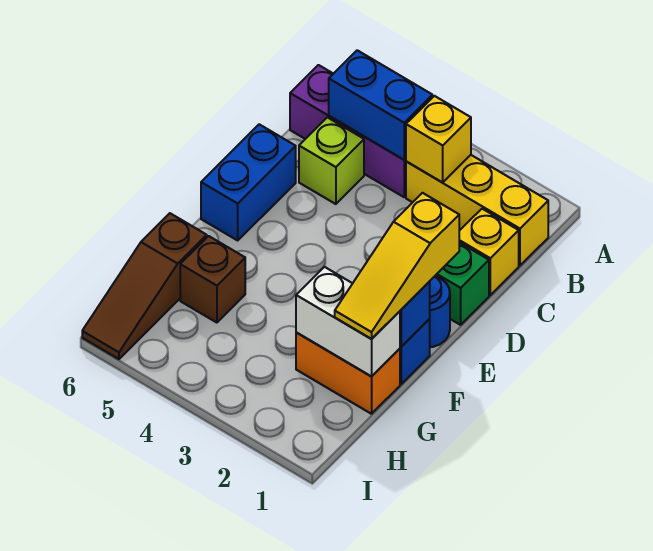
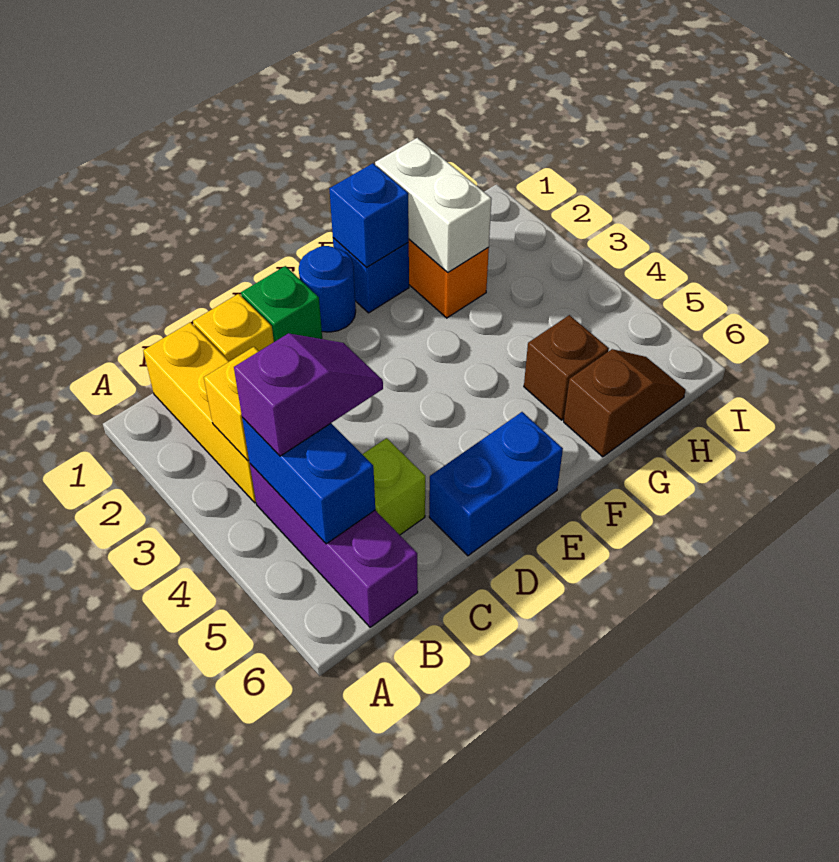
none -> purple slope B4:C4 level 3 top B
yellow slope E1:G1 level 3 top E -> none
brown slope G6:I6 level 1 top G -> brown slope G6:H6 level 1 top G

